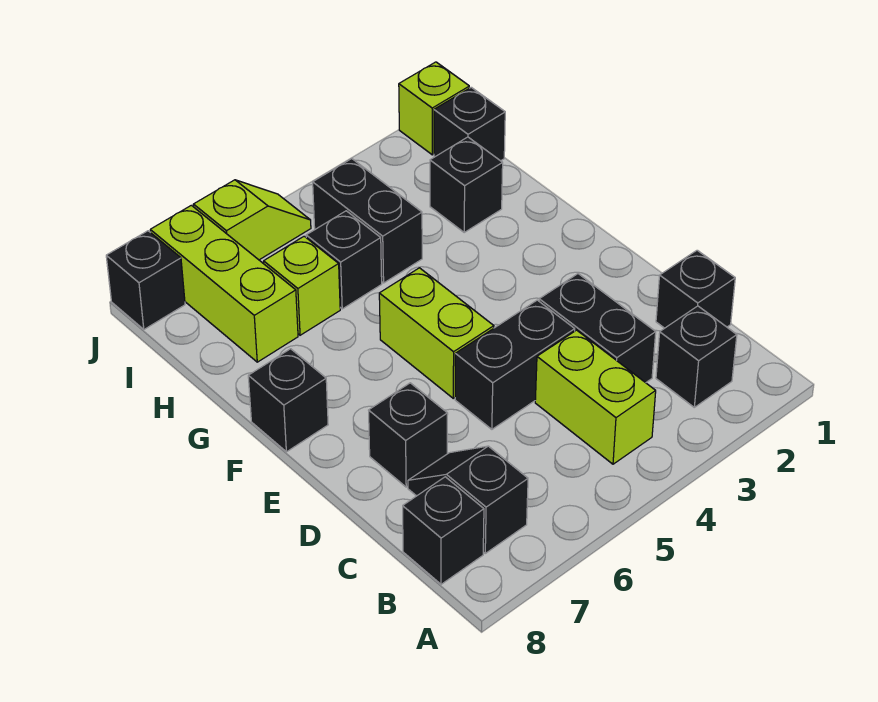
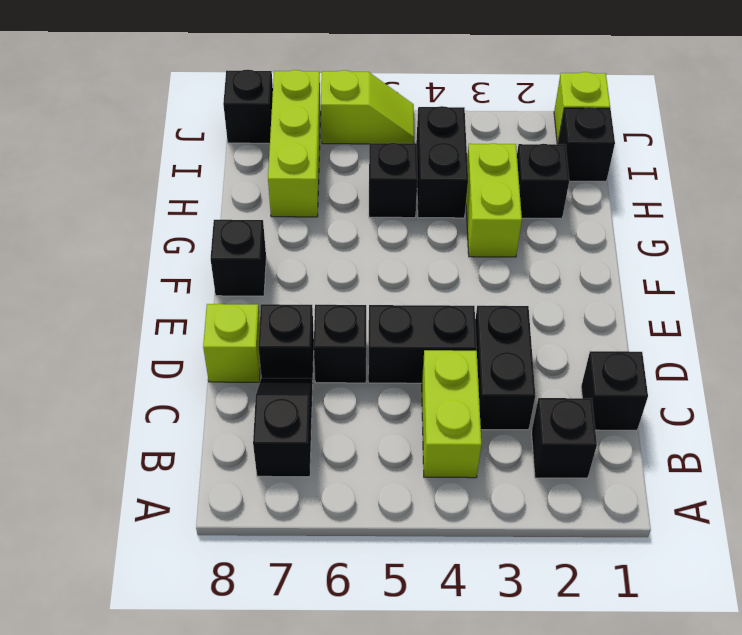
black brick B8 level 1 -> black brick D6 level 1
lime brick E5:F5 level 1 -> lime brick G3:H3 level 1
lime brick H6 level 1 -> lime brick D8 level 1

